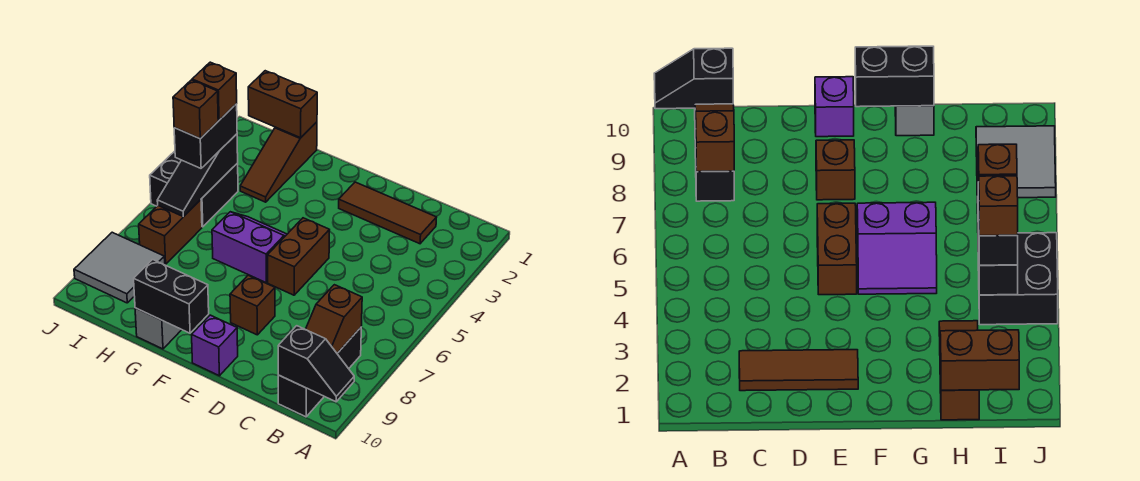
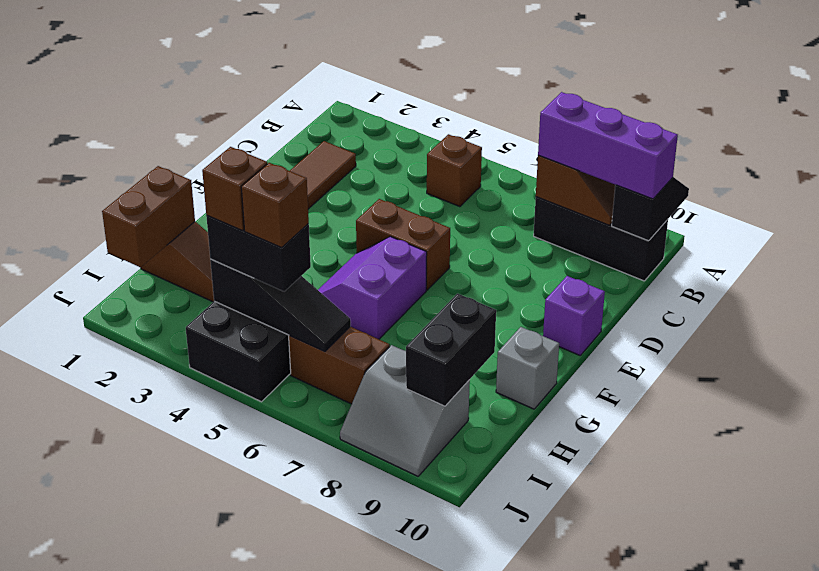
none -> purple brick B8:B10 level 3
brown brick E8 level 1 -> brown brick B5 level 1
black brick F10:G10 level 2 -> black brick H9:I9 level 2
grey tile I8:J9 level 1 -> grey slope I8:J9 level 1 top I

